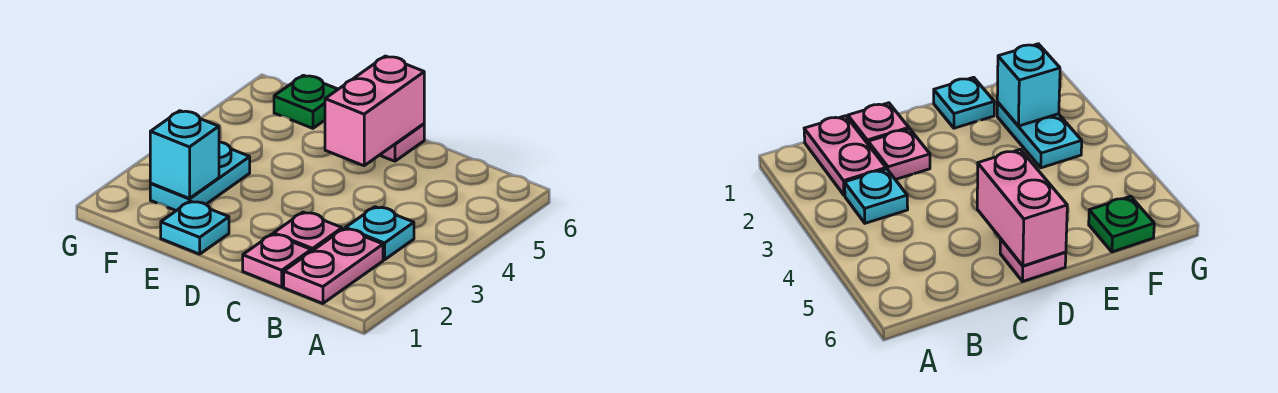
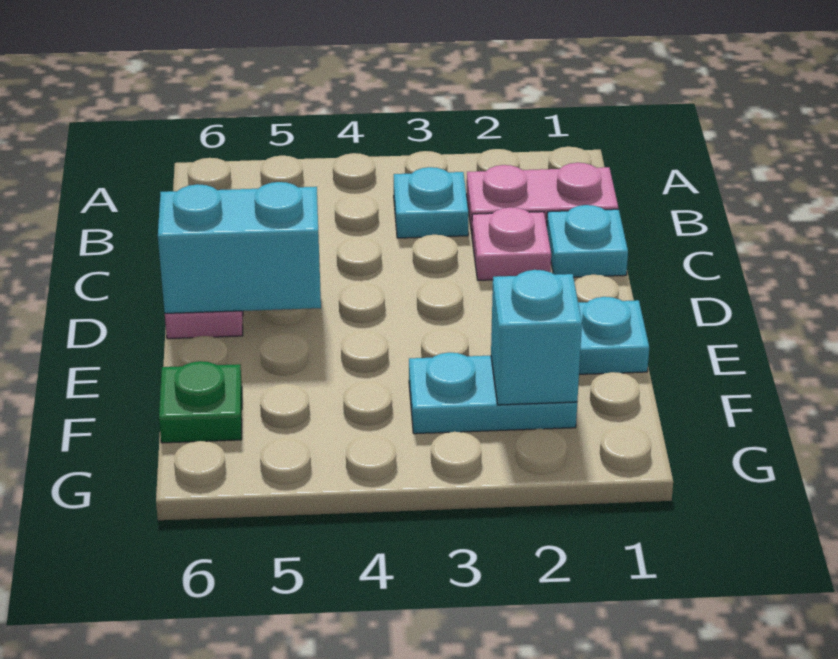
pink plate C1 level 1 -> cyan plate C1 level 1
pink brick D5:D6 level 2 -> cyan brick D5:D6 level 2

